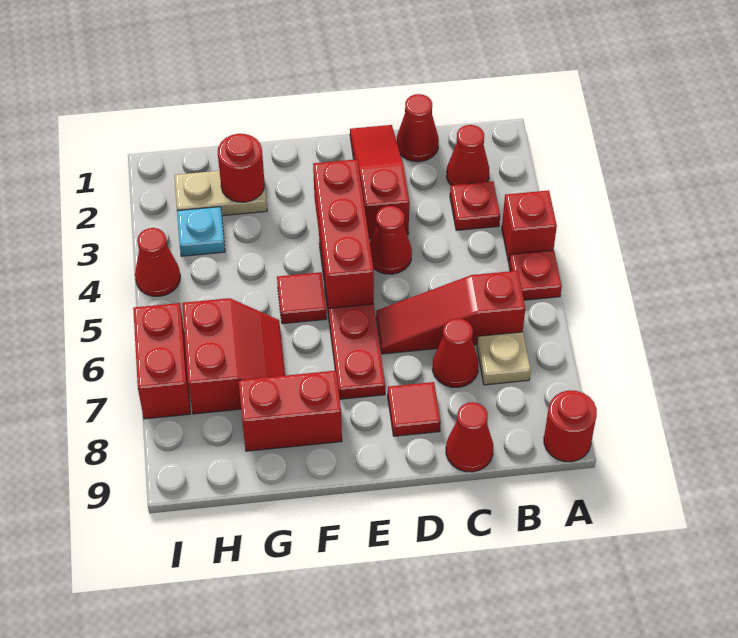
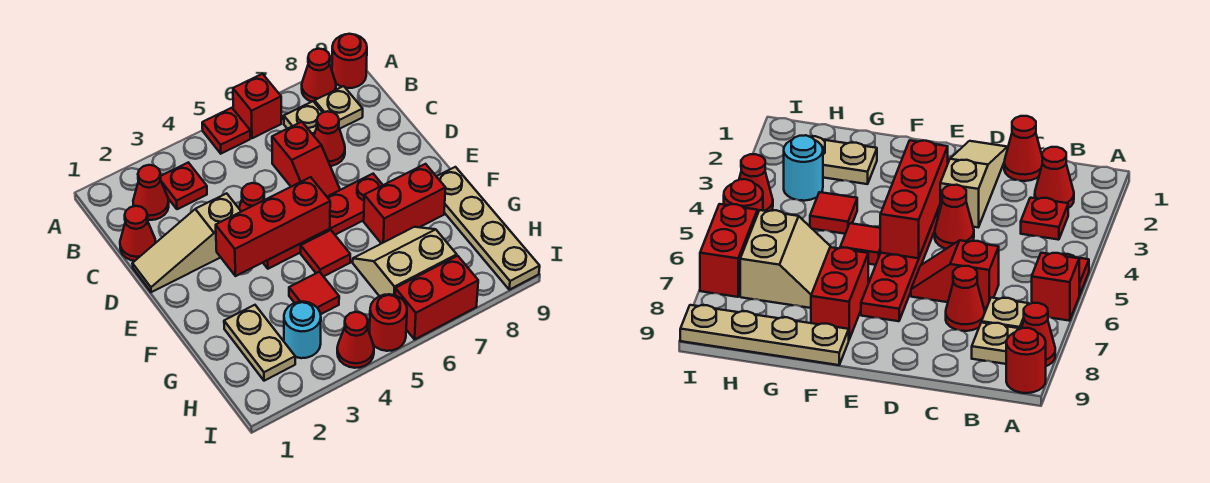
red brick A4 level 1 -> red brick A6 level 1
red slope B6:D6 level 1 top B -> red slope C6:D6 level 1 top C
none -> tan plate B8 level 1
red cone C9 level 1 -> red cone A8 level 1
red slope D1:D3 level 1 top 3 -> tan slope D1:D3 level 1 top 3
red tile D8 level 1 -> red tile G4 level 1
red brick F8:G8 level 1 -> red brick F7:F8 level 1
none -> tan plate F9:I9 level 1
red round brick G2 level 2 -> red round brick I5 level 1
red slope G6:H7 level 1 top H -> tan slope G6:H7 level 1 top H
cyan plate H3 level 1 -> cyan round brick H3 level 1

